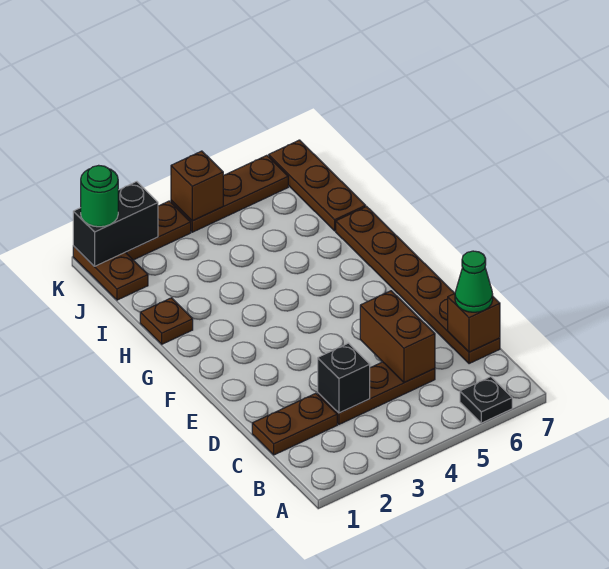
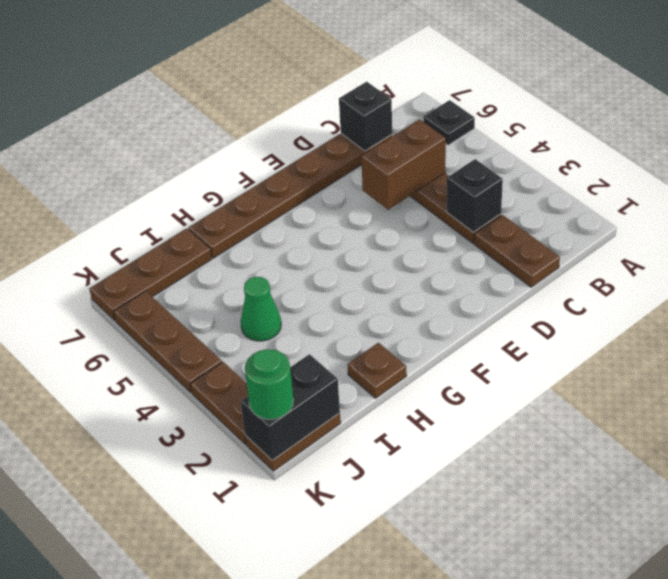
brown brick C7 level 2 -> black brick C7 level 2
green cone C7 level 3 -> green cone I4 level 1
black brick K1:K2 level 2 -> black brick J1:K1 level 2
brown brick K4 level 2 -> none

